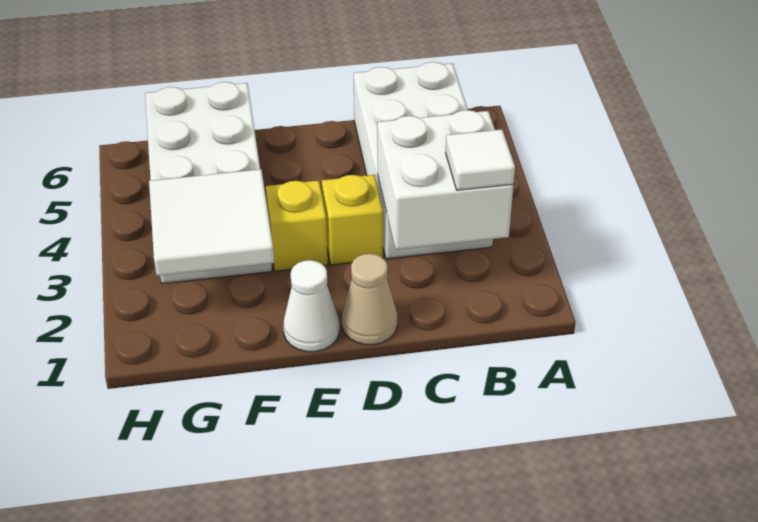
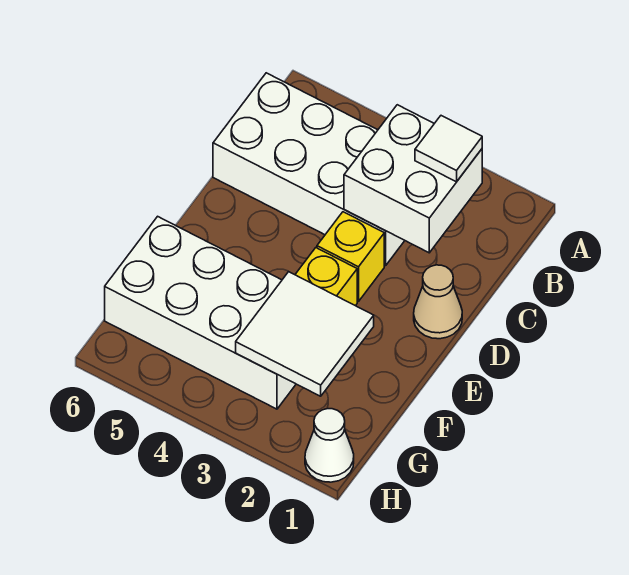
white cone E1 level 1 -> white cone H1 level 1

